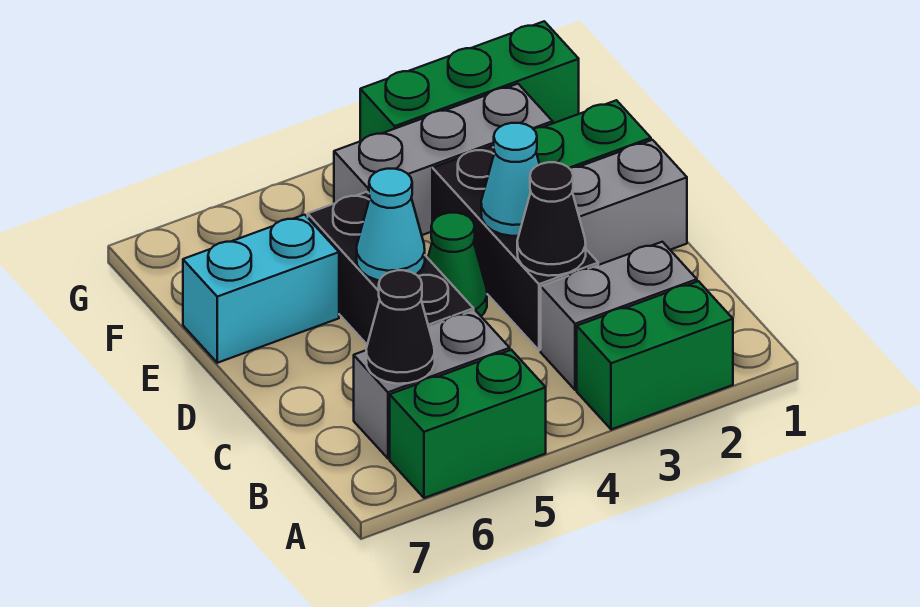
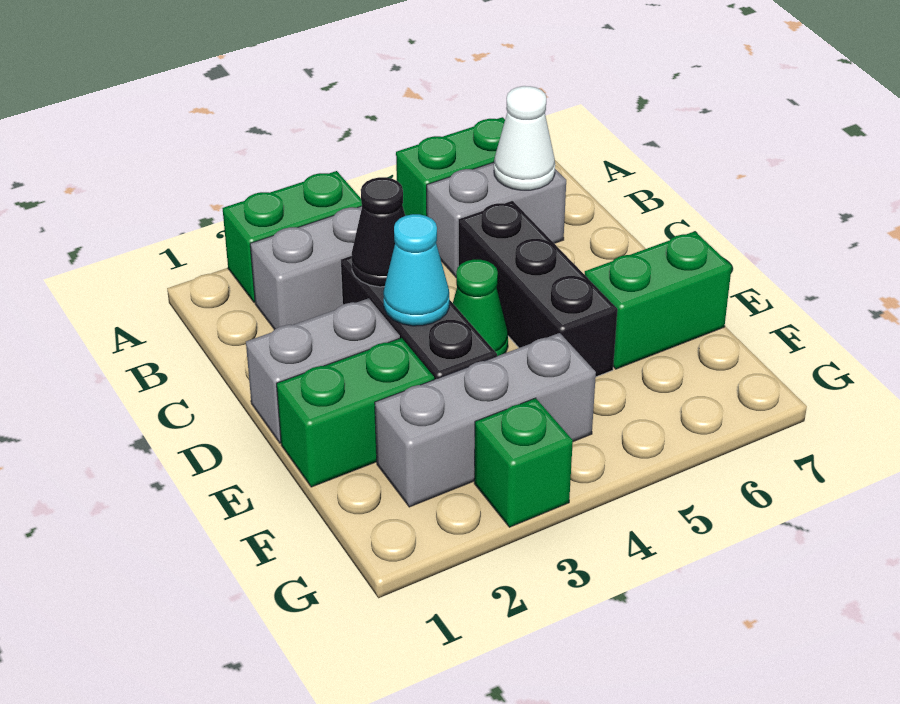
black cone B6 level 2 -> white cone B6 level 2
cyan cone D5 level 2 -> none
cyan brick E6:E7 level 1 -> green brick E6:E7 level 1
green brick G1:G3 level 1 -> green brick G3 level 1

